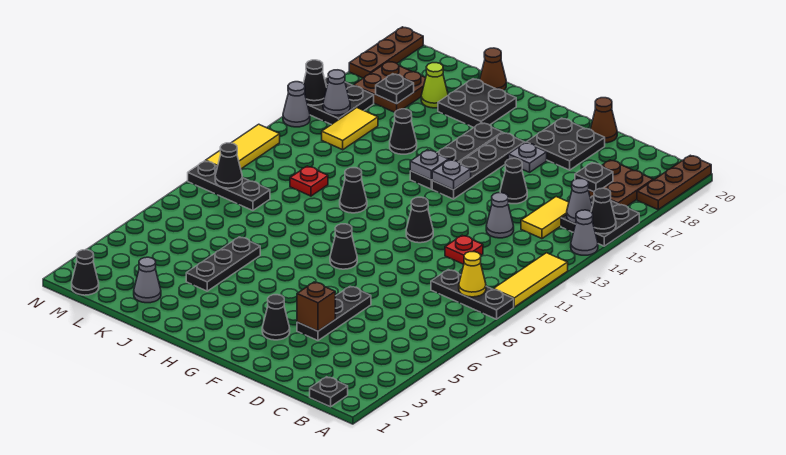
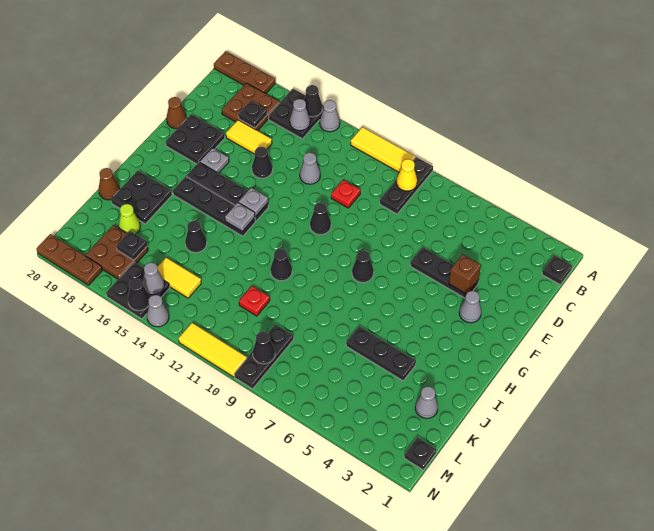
yellow tile C14:C15 level 1 -> yellow tile D16:D17 level 1
black cone F3 level 1 -> grey cone F3 level 1
black cone M1 level 1 -> black plate M1 level 1

